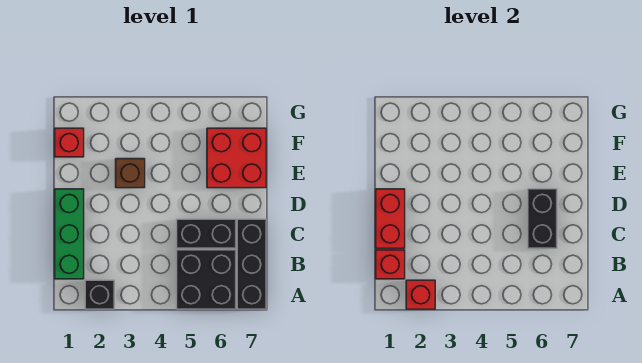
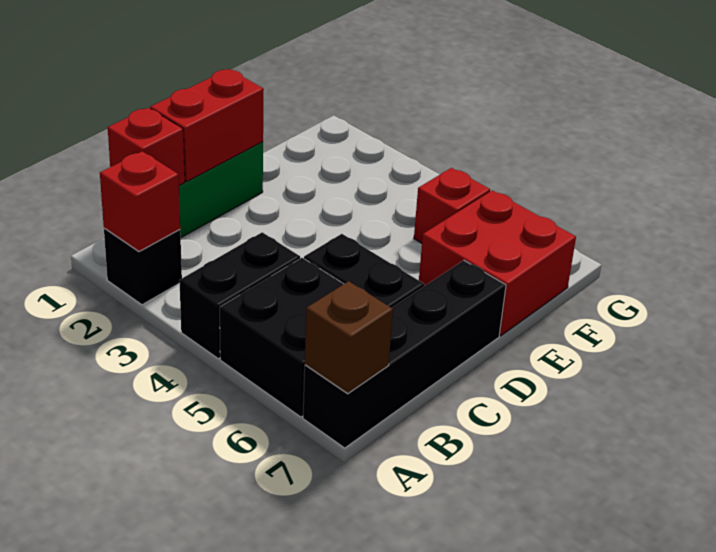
black brick A7:C7 level 1 -> black brick A7:D7 level 1
black brick C6:D6 level 2 -> black brick A4:B4 level 1
brown brick E3 level 1 -> brown brick A7 level 2
red brick F1 level 1 -> red brick F5 level 1

